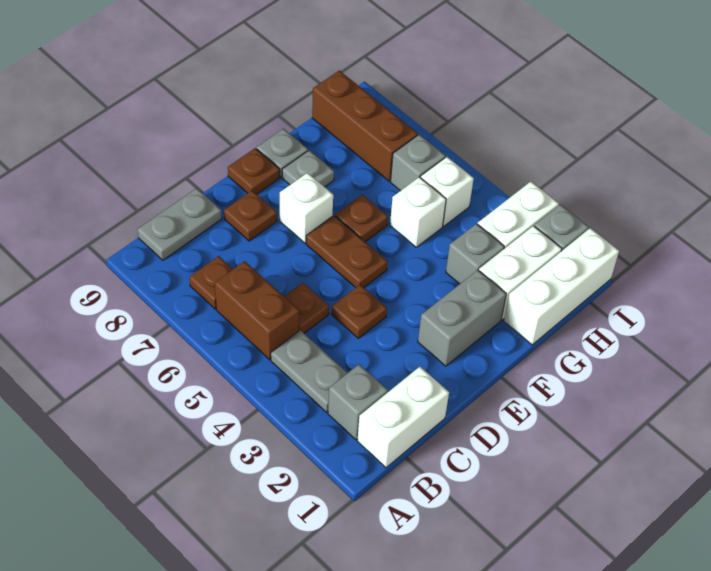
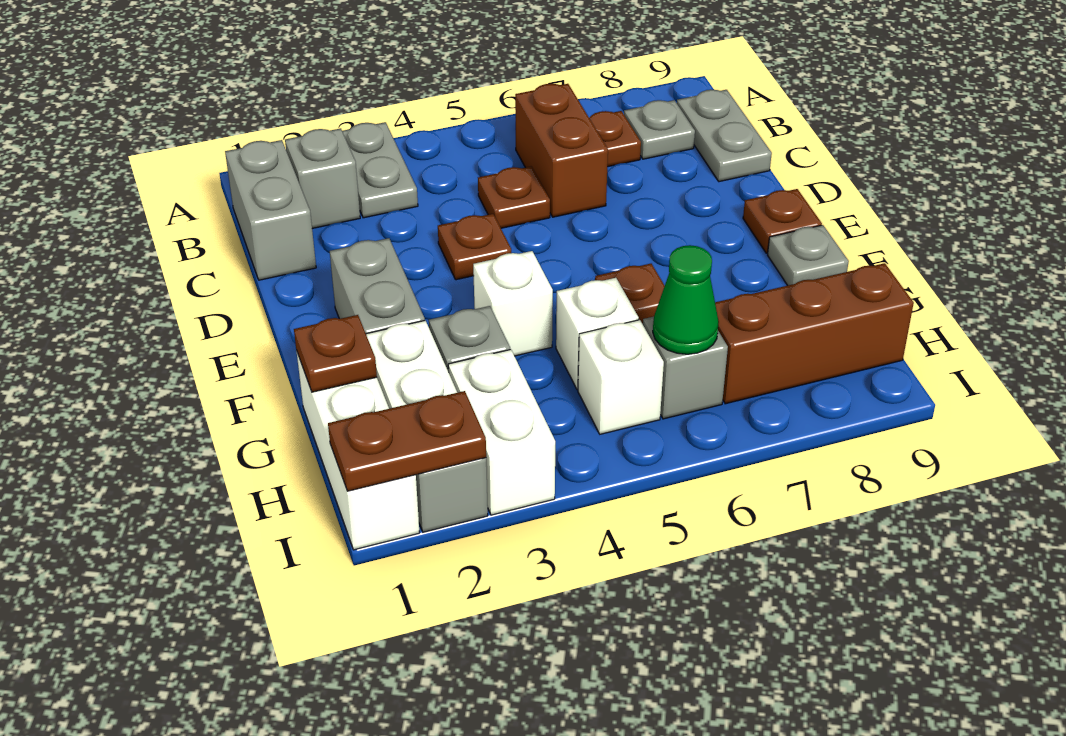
white brick B1:C1 level 1 -> grey brick B1:C1 level 1
grey plate B3:B4 level 1 -> grey plate A3:B3 level 1
brown brick B5:B6 level 1 -> brown brick B6:C6 level 1
brown plate D8 level 1 -> brown plate G1 level 2
brown plate E5:E6 level 1 -> brown plate I1:I2 level 2
white brick E7 level 1 -> white brick F4 level 1
grey plate F8 level 1 -> grey plate B8 level 1
none -> green cone H6 level 2

